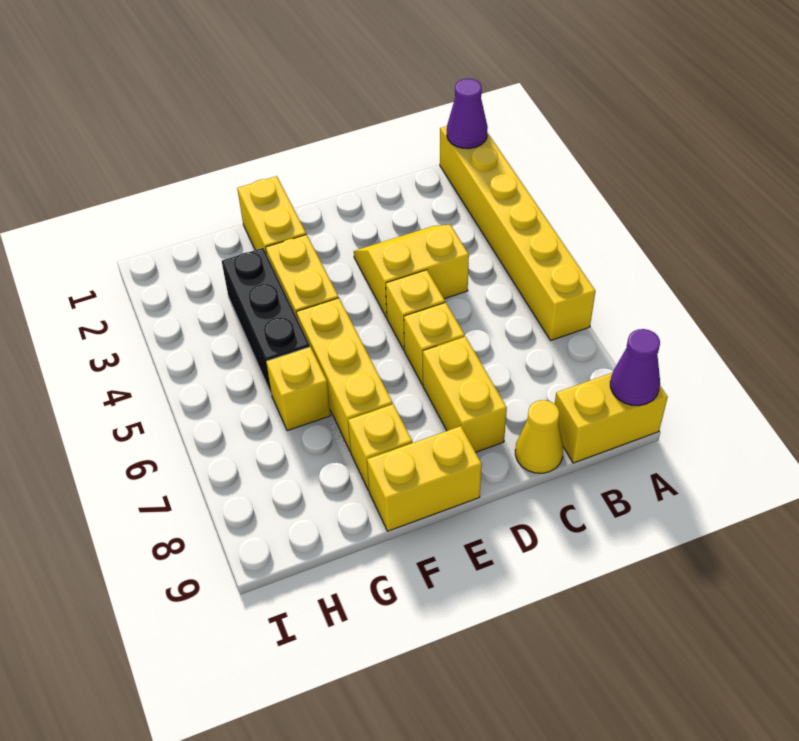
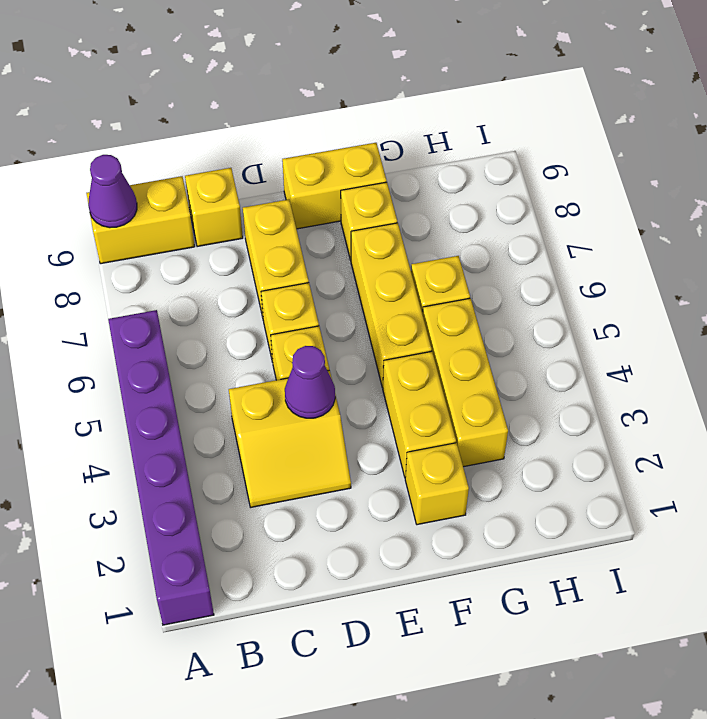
yellow brick A1:A6 level 1 -> purple brick A1:A6 level 1
purple cone A1 level 2 -> purple cone D4 level 2
yellow cone C9 level 1 -> yellow brick C9 level 1
yellow brick F1:F2 level 1 -> yellow brick F2 level 1
black brick G3:G5 level 1 -> yellow brick G3:G5 level 1

